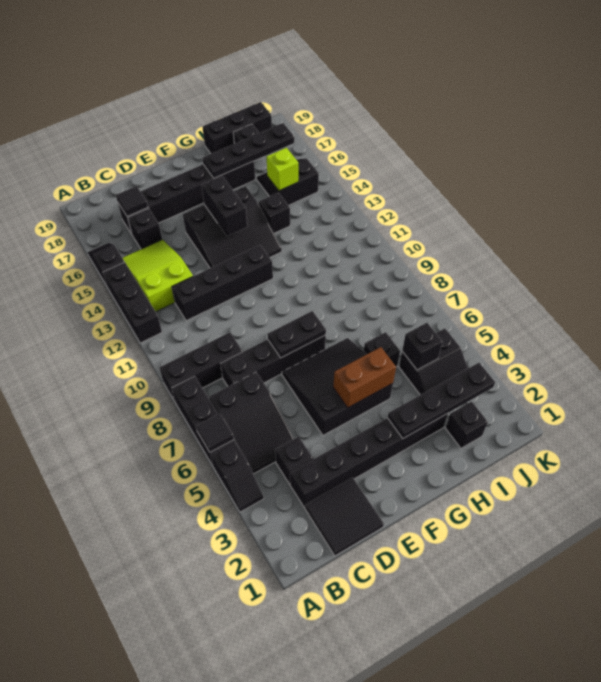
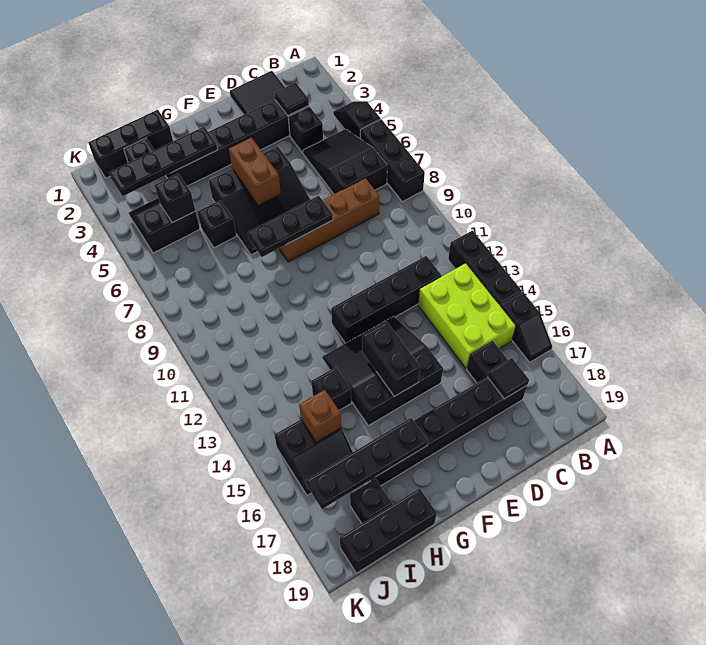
black tile A6 level 2 -> black tile C3 level 2
black brick A9:C9 level 1 -> black brick H1:J1 level 1
lime slope B13:C15 level 1 top 13 -> lime brick B13:C15 level 1
black brick C8:F8 level 1 -> brown brick C8:F8 level 1
black plate E8:F8 level 2 -> black plate E8:G8 level 2
brown brick F5:G5 level 2 -> brown brick F5:F6 level 2
lime brick I15 level 2 -> brown brick I15 level 2

